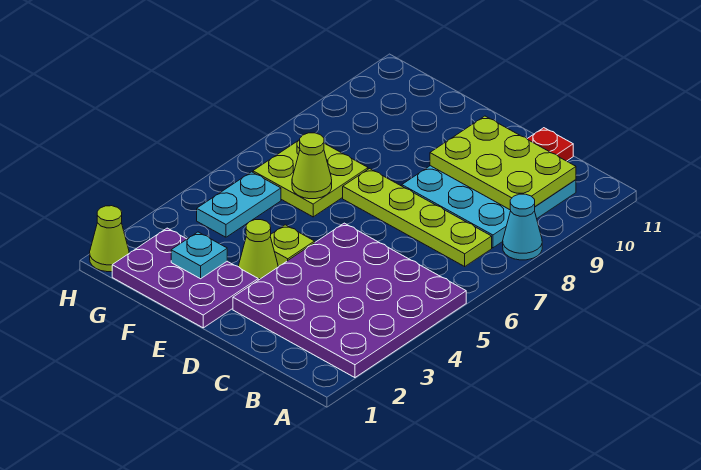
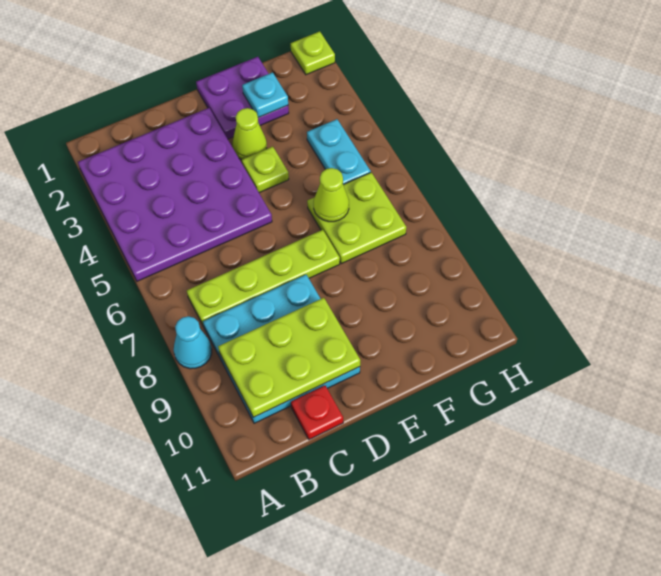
purple plate E1:G2 level 1 -> purple plate E1:F2 level 1
lime cone H1 level 1 -> lime plate H1 level 1

